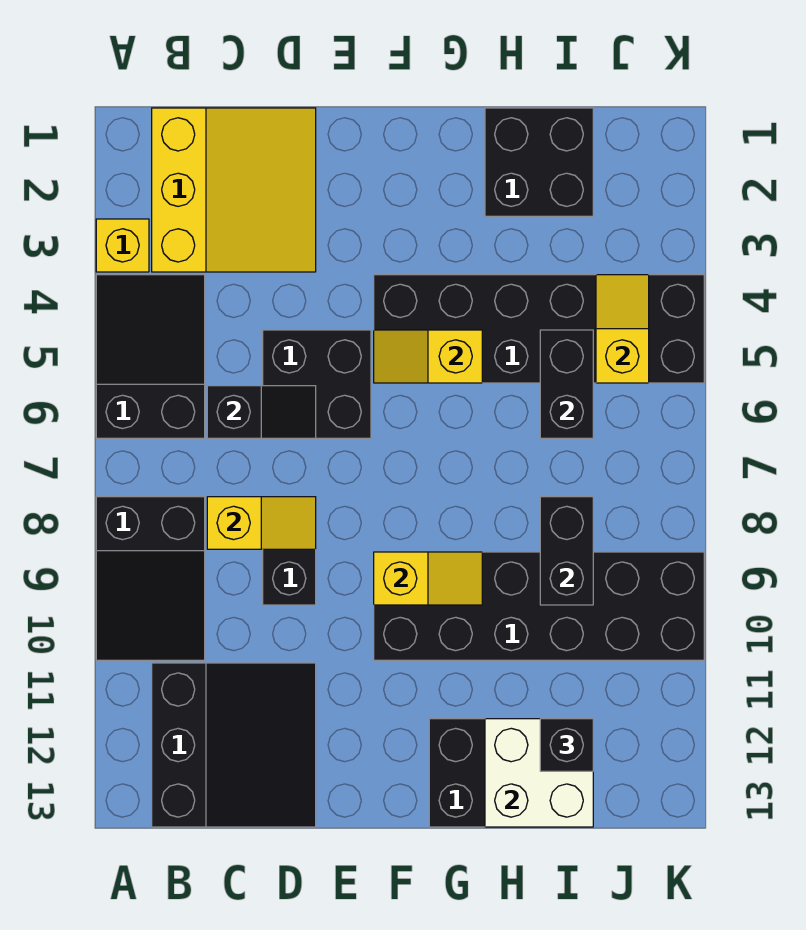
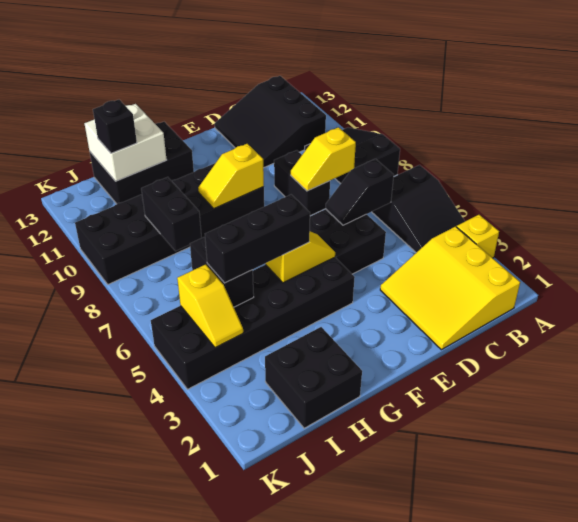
none -> black brick G5:I5 level 3

